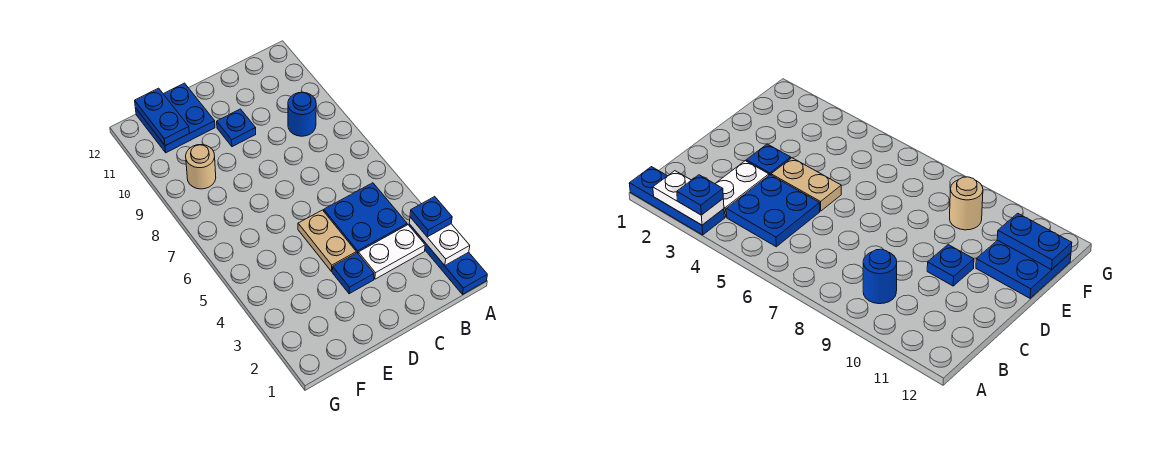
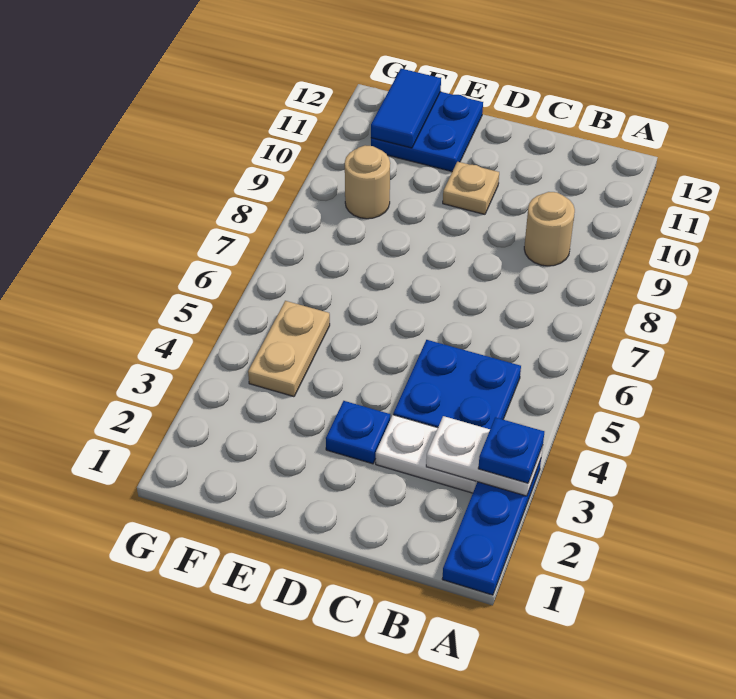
white plate A2:A3 level 2 -> white plate A3:B3 level 2
blue round brick B9 level 1 -> tan round brick B9 level 1
tan plate D4:D5 level 1 -> tan plate F4:F5 level 1
blue plate D10 level 1 -> tan plate D10 level 1
blue plate F11:F12 level 2 -> blue tile F11:F12 level 2

